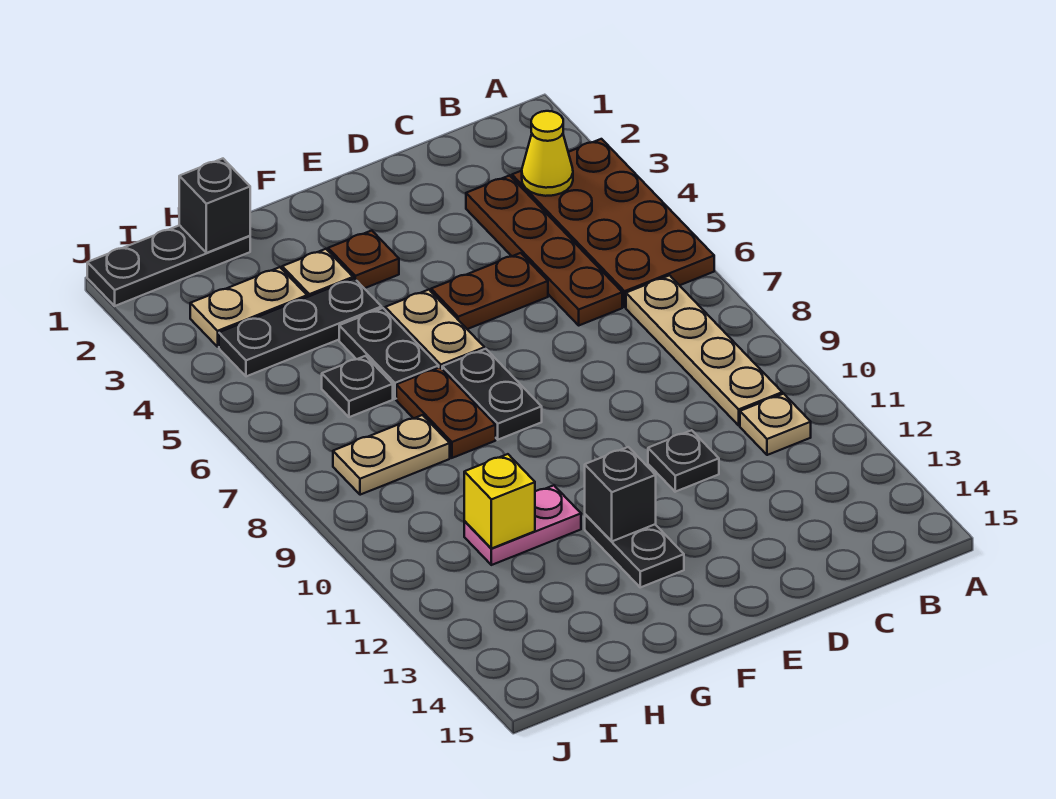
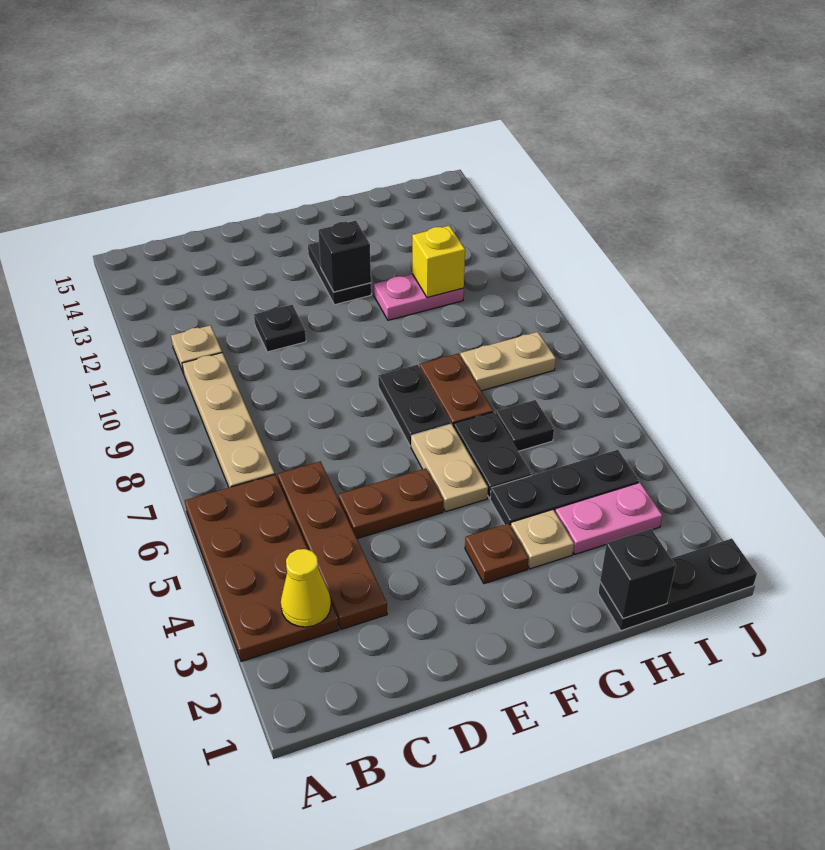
tan plate H3:I3 level 1 -> pink plate H3:I3 level 1

